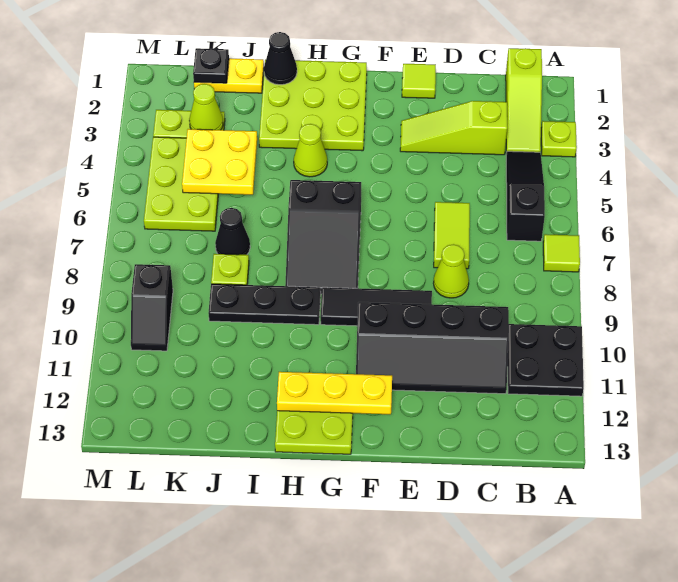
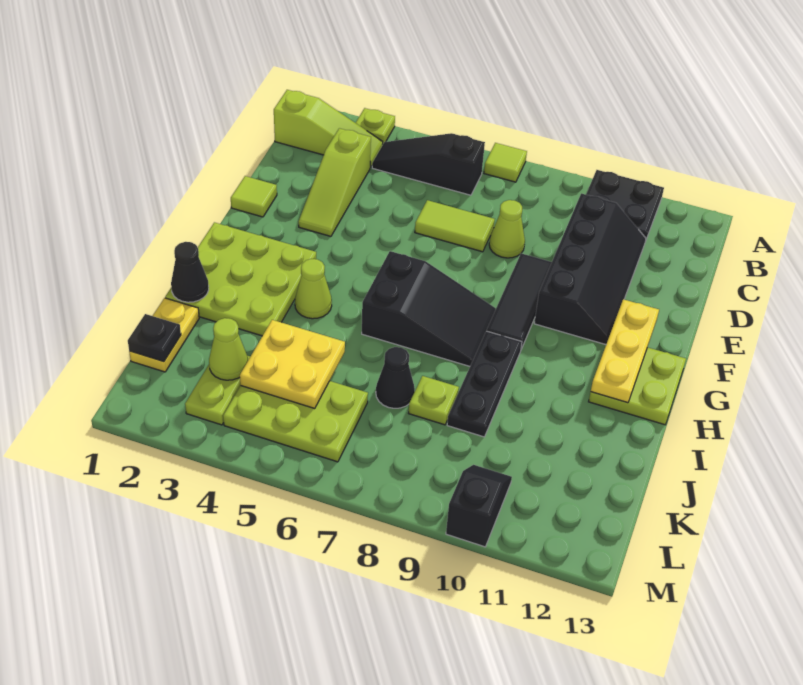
black slope L9:L10 level 1 top 9 -> black slope L10:M10 level 1 top M

